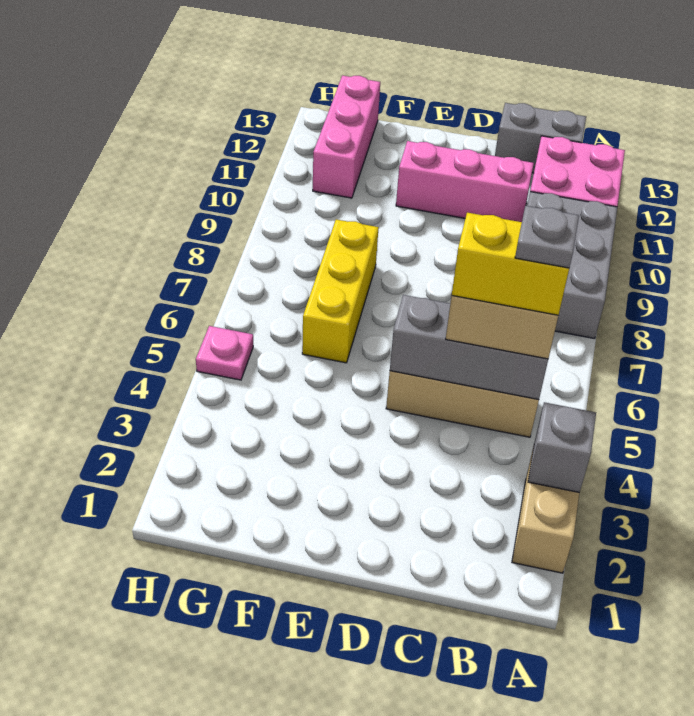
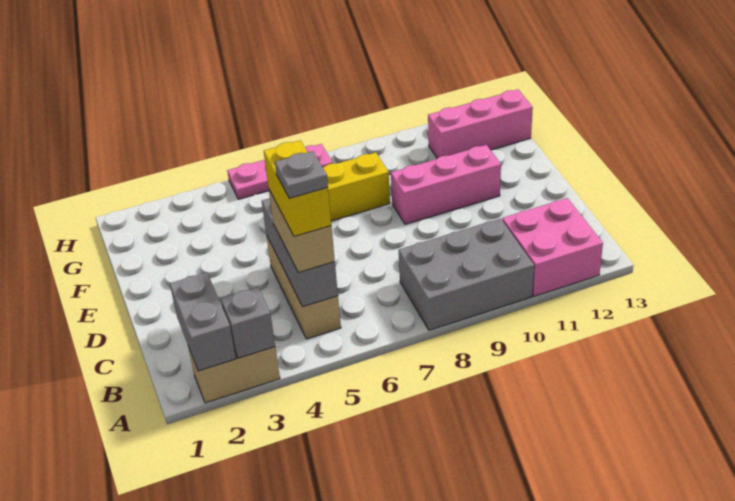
grey brick B13:C13 level 1 -> grey brick A2:B2 level 2
pink brick C11:E11 level 1 -> pink brick E9:E11 level 1
pink plate H5 level 1 -> pink plate H5:H7 level 1

